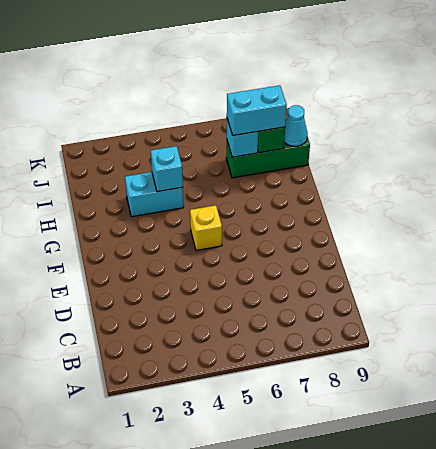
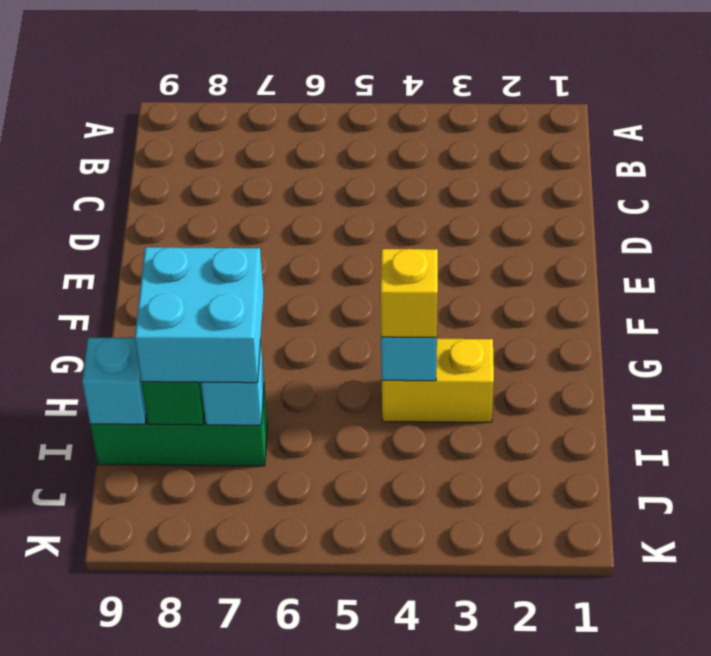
yellow brick F5 level 1 -> yellow brick H4 level 3
cyan brick H3:H4 level 1 -> yellow brick H3:H4 level 1
cyan brick I7:I8 level 3 -> cyan brick H7:I8 level 3
cyan cone I9 level 2 -> cyan brick I9 level 2

